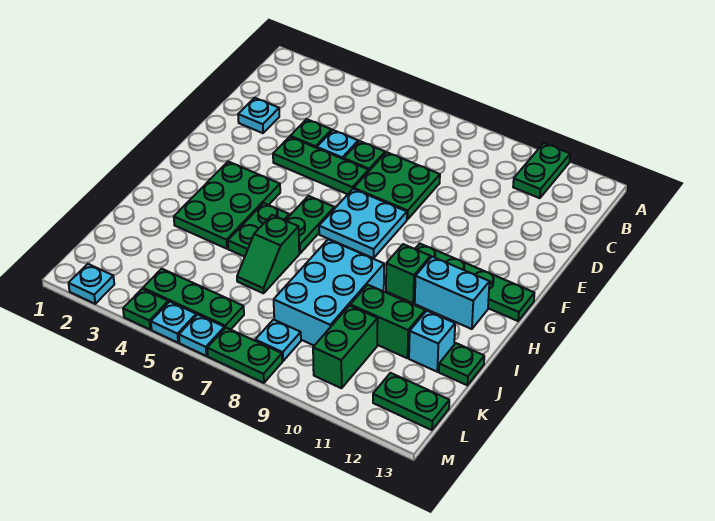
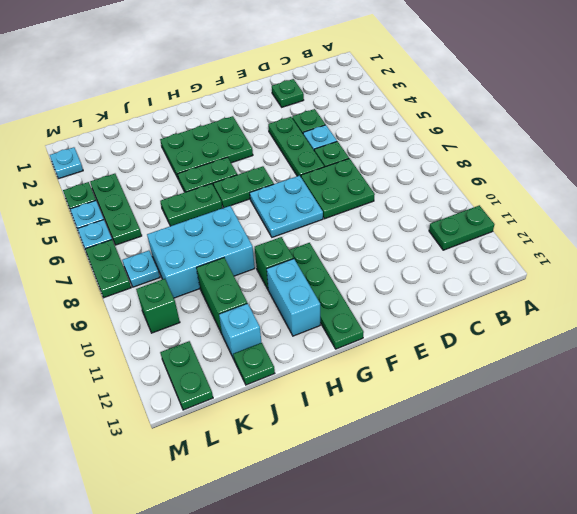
cyan plate D2 level 1 -> green plate D2 level 1
green slope I6:J6 level 1 top I -> green plate I6:J6 level 1
green brick K10:L10 level 1 -> green brick L10 level 1

